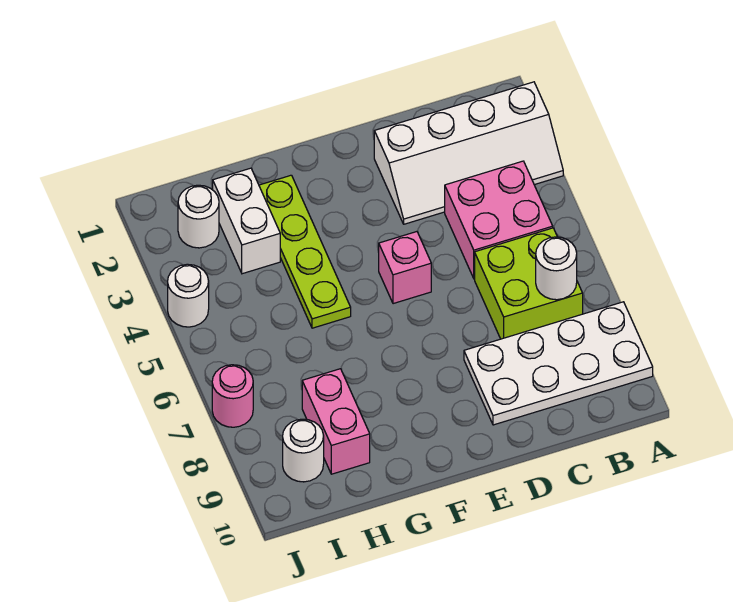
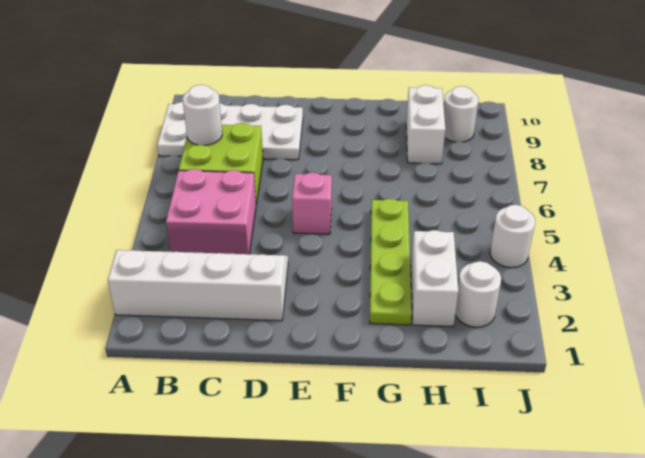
pink brick H8:H9 level 1 -> white brick H8:H9 level 1
pink round brick J7 level 1 -> none

